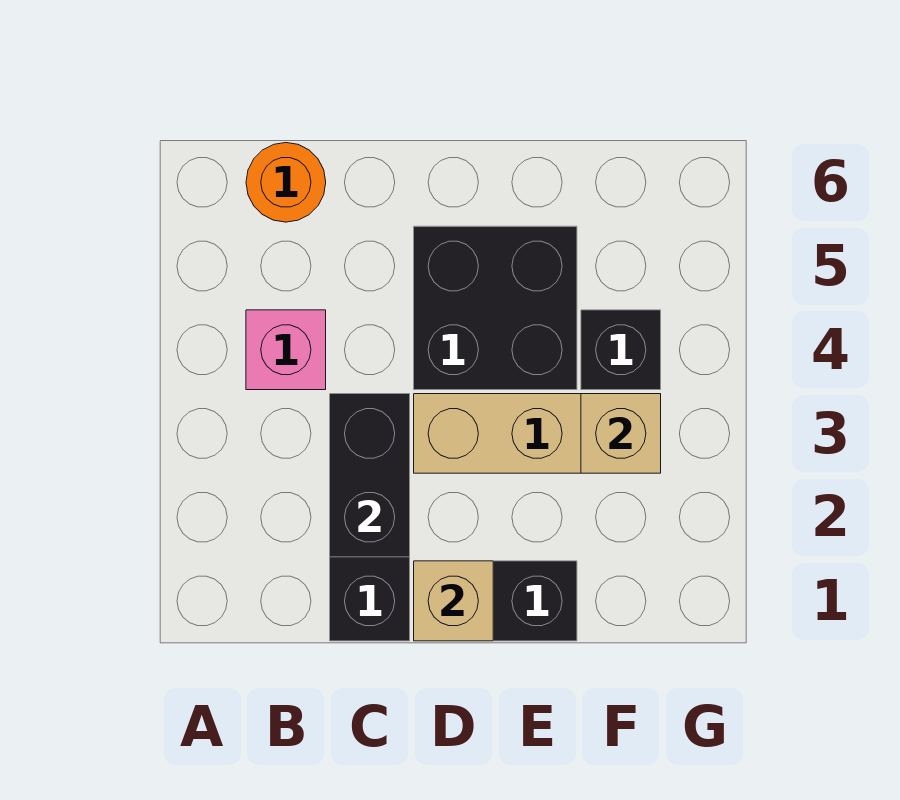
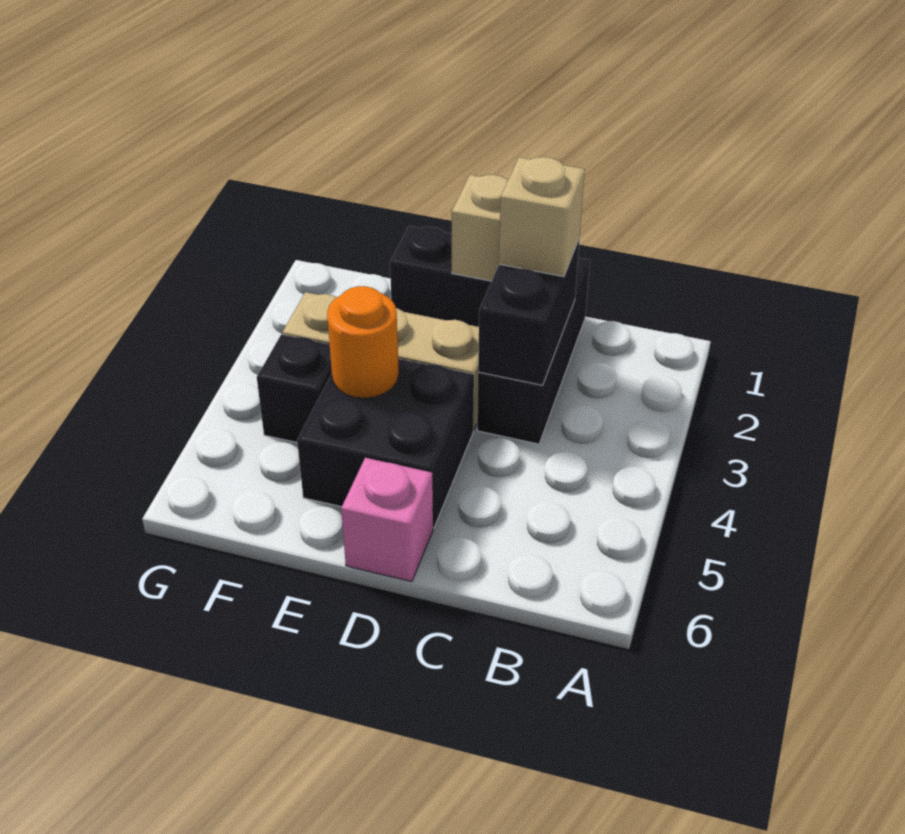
pink brick B4 level 1 -> pink brick D6 level 1
orange round brick B6 level 1 -> orange round brick E4 level 2
tan brick F3 level 2 -> tan brick C2 level 3

